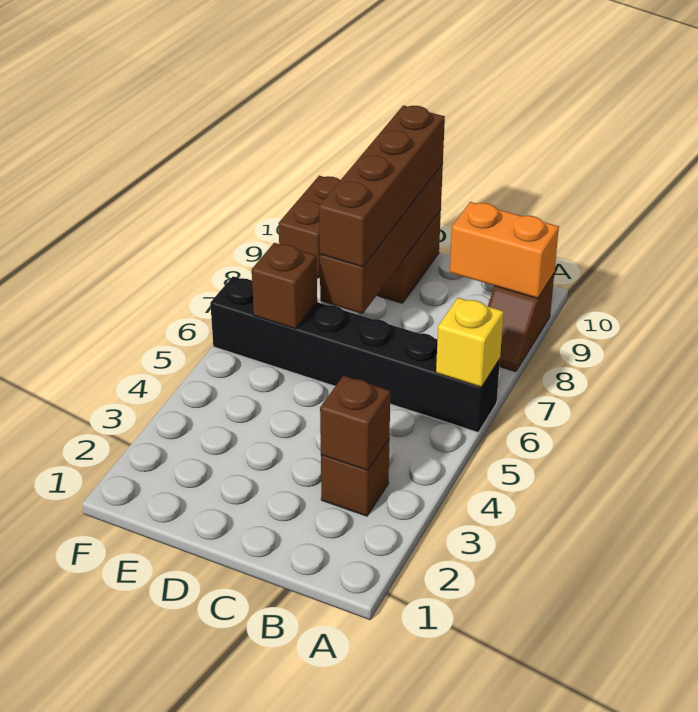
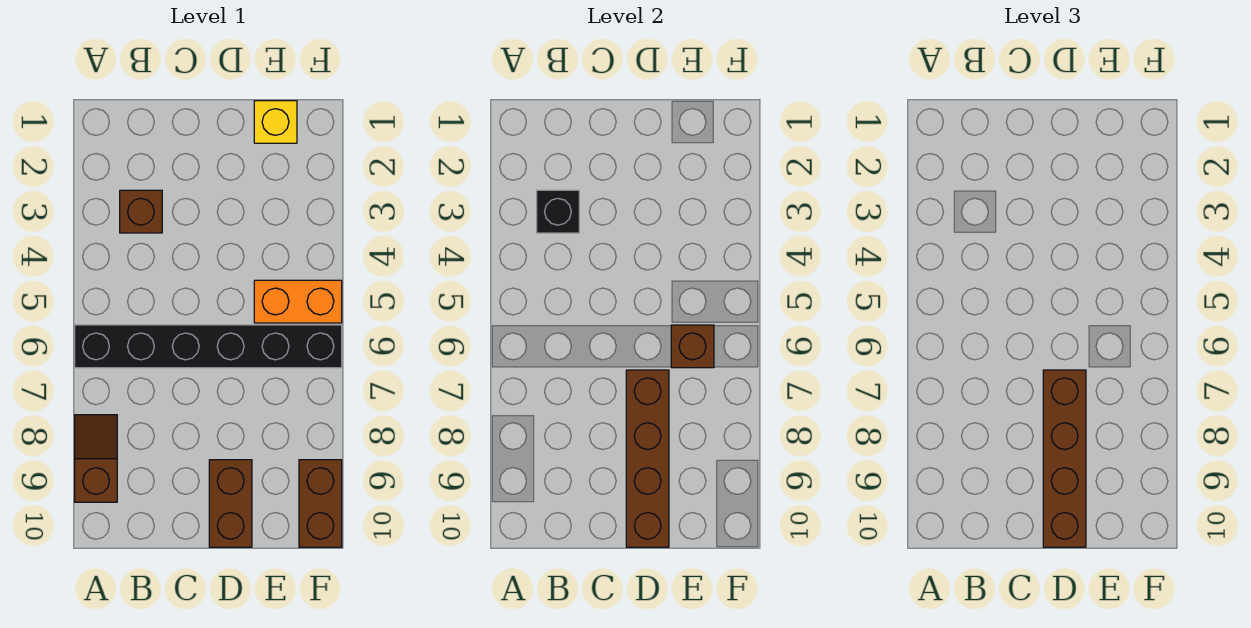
yellow brick A6 level 2 -> yellow brick E1 level 1
orange brick A9:B9 level 2 -> orange brick E5:F5 level 1
brown brick B3 level 2 -> black brick B3 level 2

